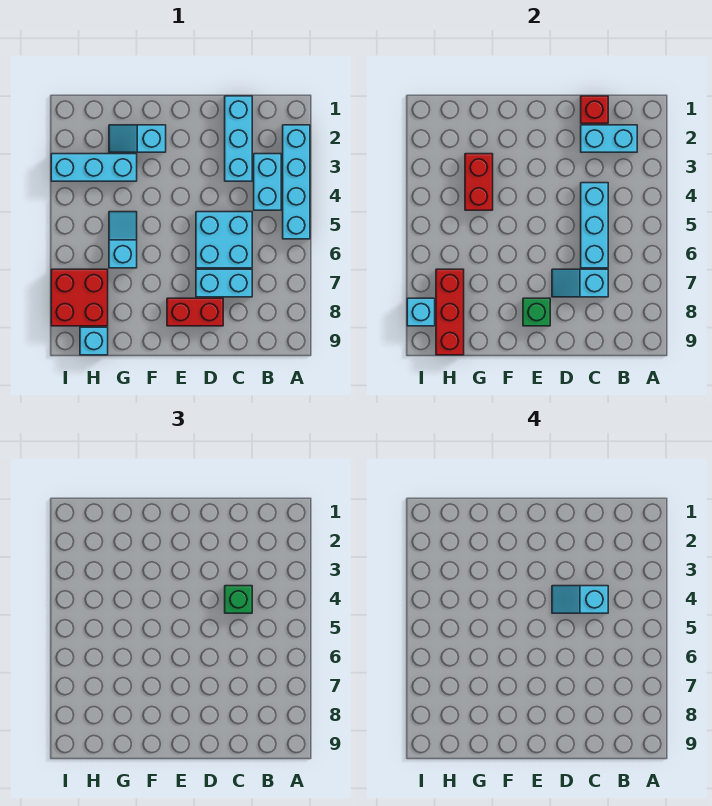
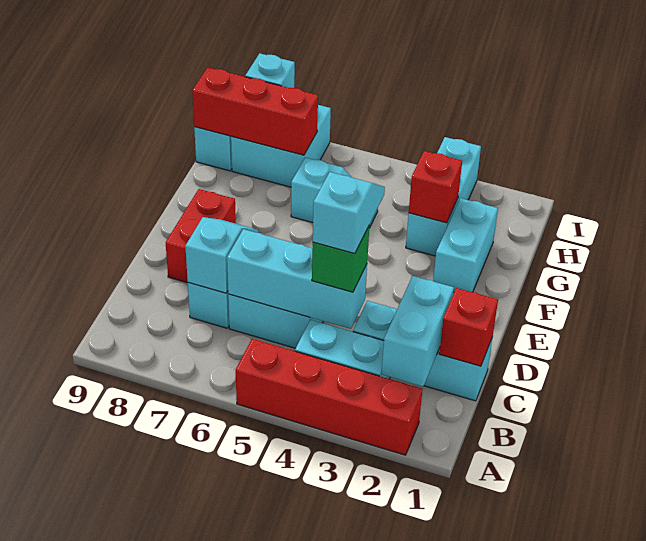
cyan brick A2:A5 level 1 -> red brick A2:A5 level 1
green brick E8 level 2 -> none
cyan slope F2:G2 level 1 top F -> cyan brick F2:G2 level 1
red brick G3:G4 level 2 -> red brick G3 level 2
red brick H7:I8 level 1 -> cyan brick H7:I8 level 1

